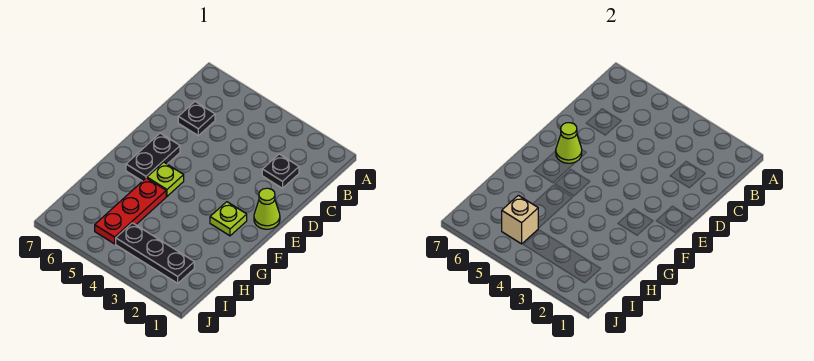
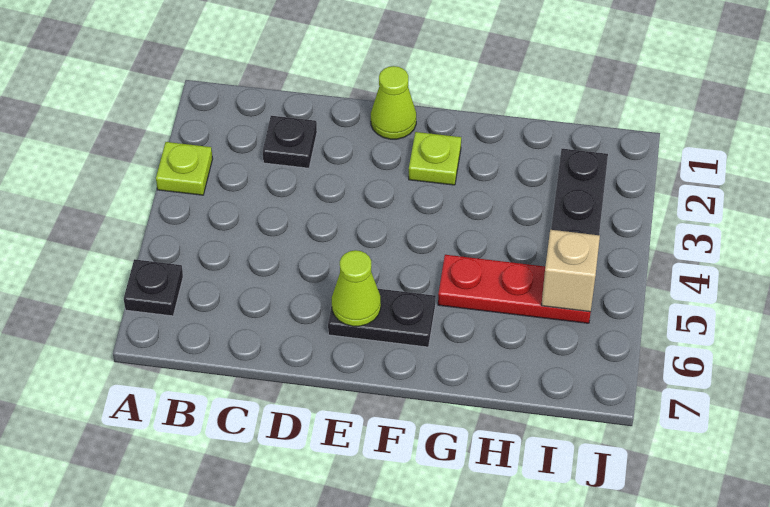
black plate C6 level 1 -> black plate A6 level 1
lime plate F5 level 1 -> lime plate A3 level 1

